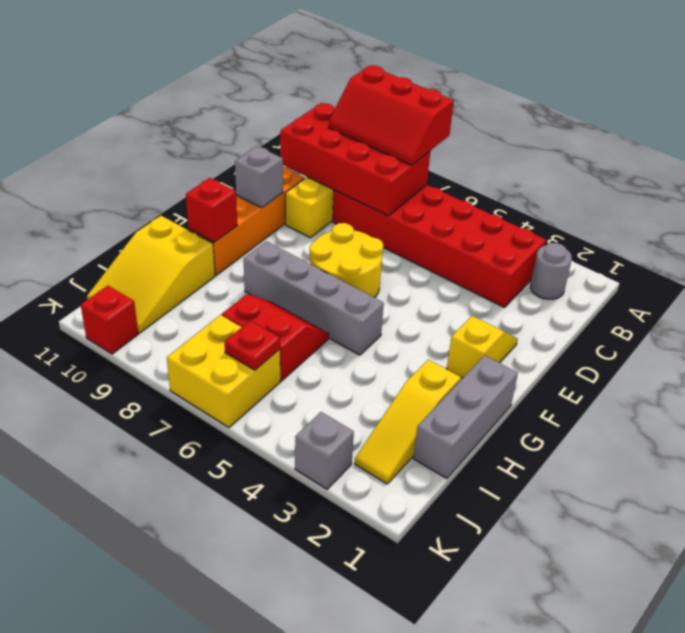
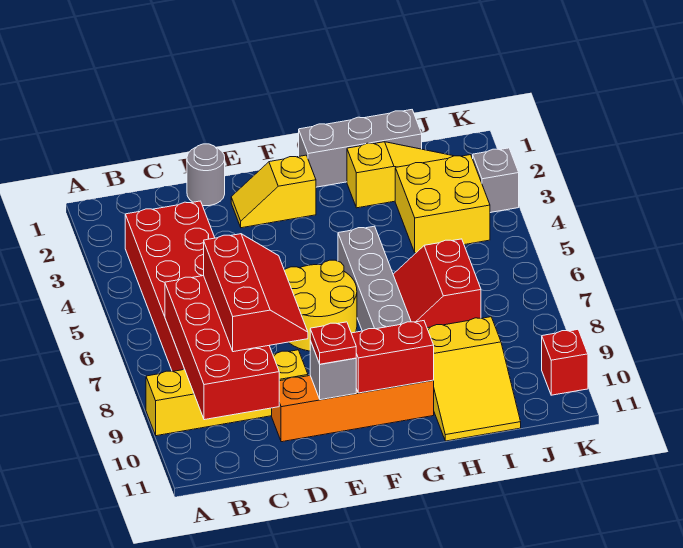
red slope A7:B9 level 3 top A -> red slope C7:D9 level 3 top C
grey round brick B2 level 1 -> grey round brick D1 level 1
red brick G10 level 2 -> red brick F10:G10 level 2
yellow slope H10:J11 level 1 top H -> yellow slope H9:I11 level 1 top 9
yellow brick J6:K7 level 1 -> yellow brick I3:J4 level 1
red plate J6 level 2 -> red plate E10 level 3

